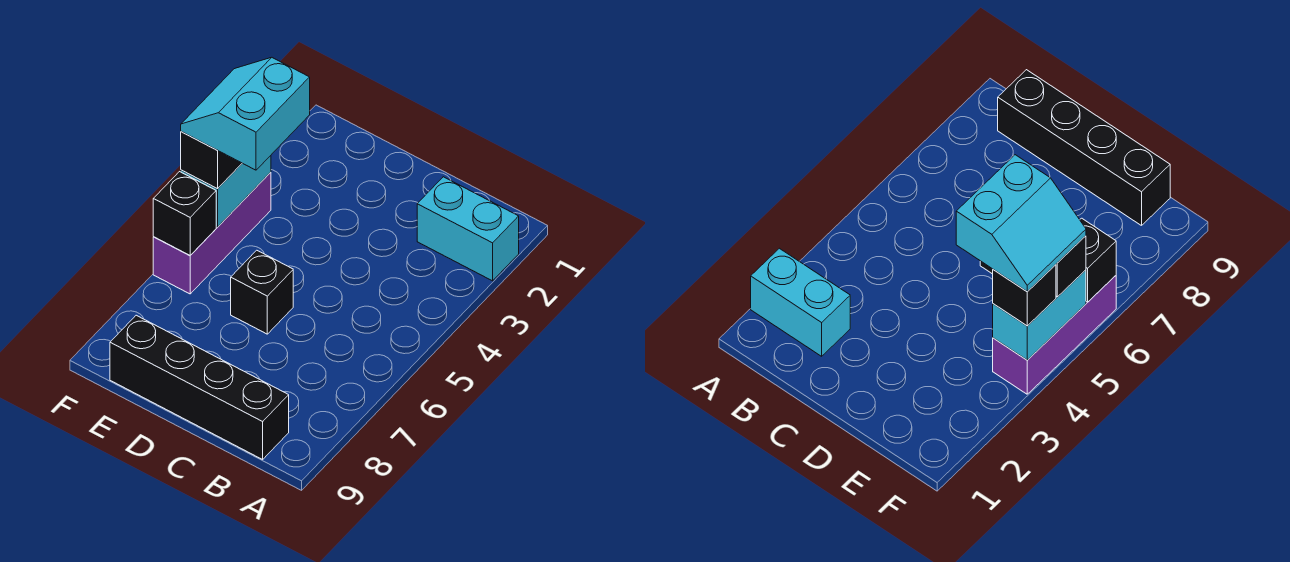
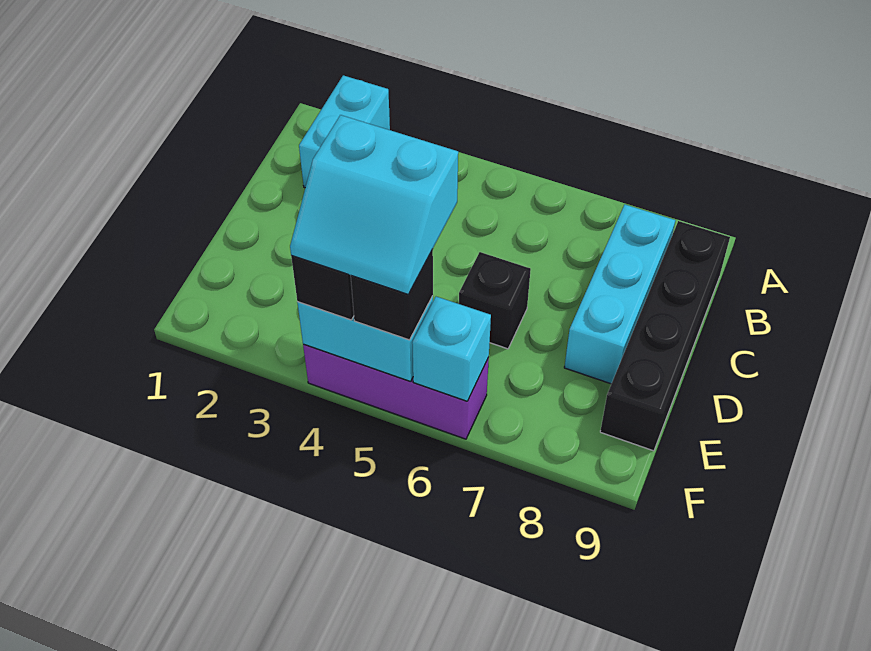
none -> cyan brick B8:D8 level 1
black brick F6 level 2 -> cyan brick F6 level 2

